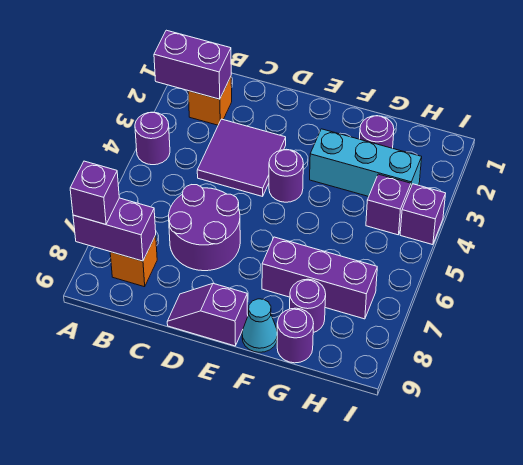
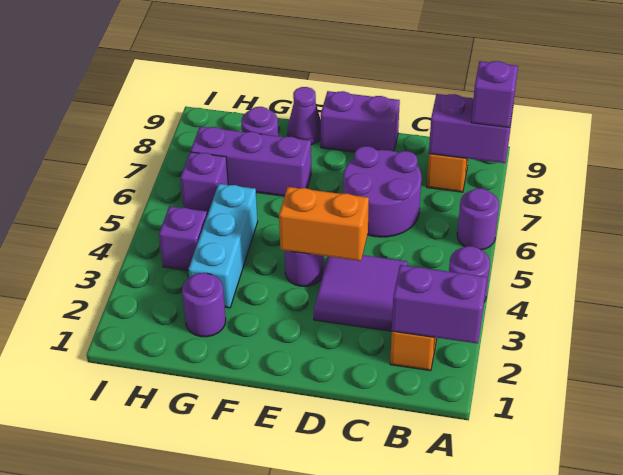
none -> orange brick D4:E4 level 2
purple slope D9:E9 level 1 top E -> purple brick D9:E9 level 1
cyan brick F3:H3 level 1 -> cyan brick G3:G5 level 1
cyan cone F9 level 1 -> purple cone F9 level 1
purple round brick G9 level 1 -> purple round brick A6 level 1
purple brick I4 level 1 -> purple brick H6 level 1

